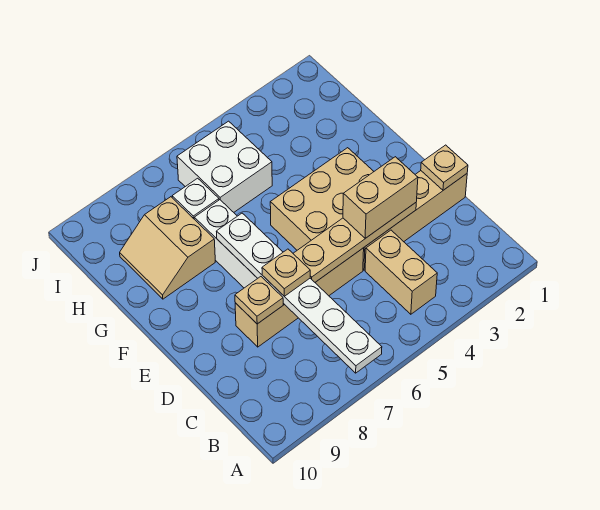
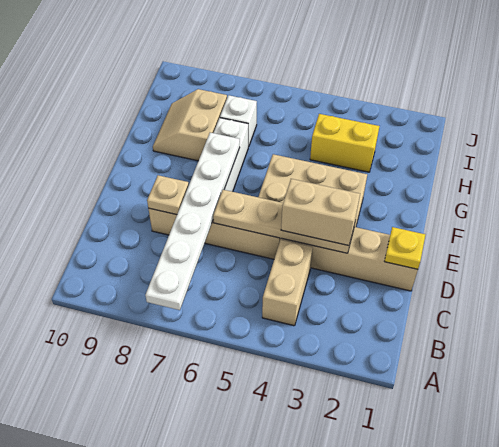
tan plate D1 level 2 -> yellow plate D1 level 2
tan plate D7 level 3 -> none
none -> yellow brick H3:H4 level 1
white brick H5:I6 level 1 -> none

